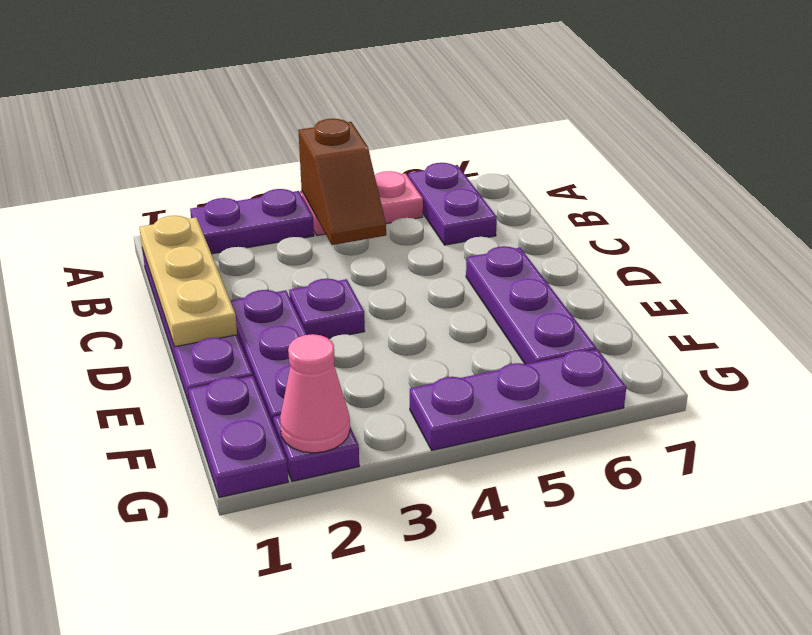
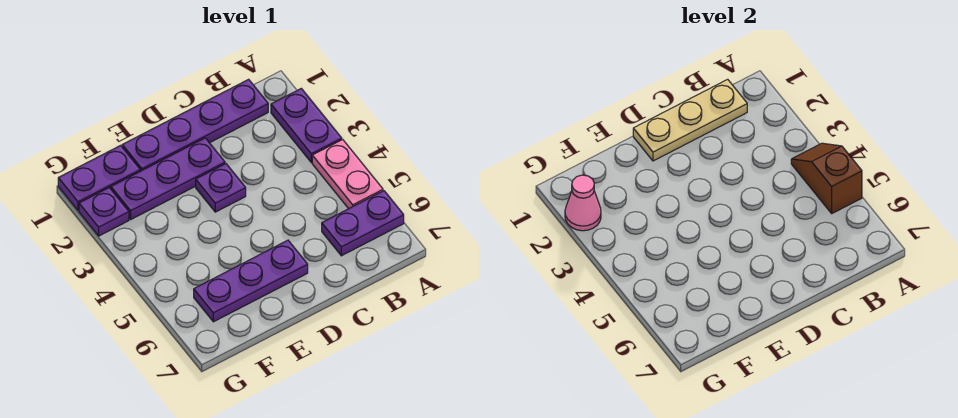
brown slope A4:B4 level 2 top A -> brown slope A4:A5 level 2 top 5
purple plate G4:G6 level 1 -> none

